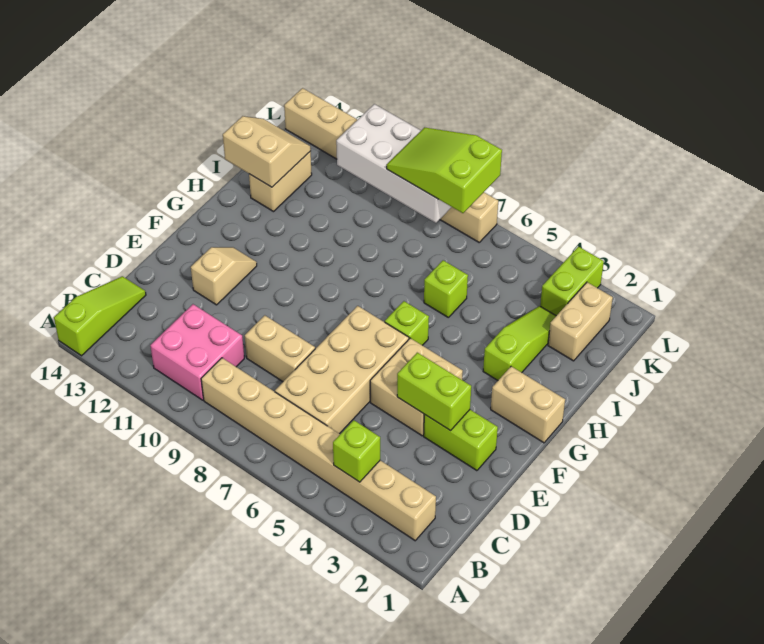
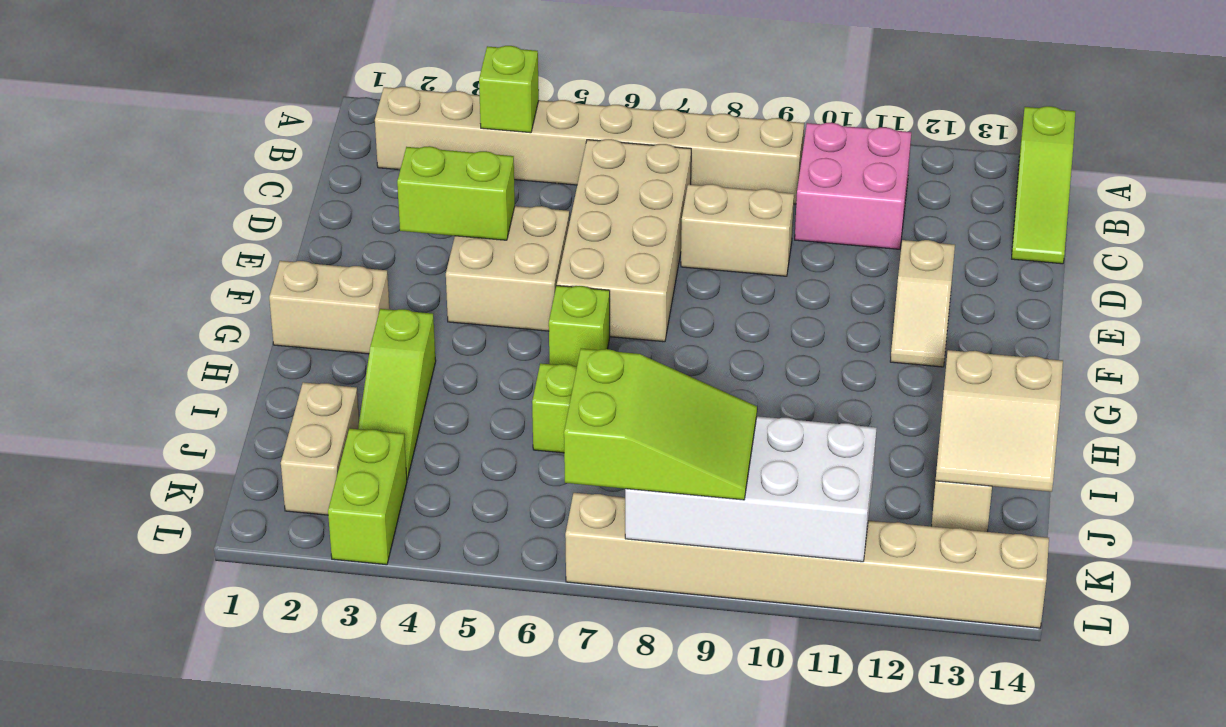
lime brick E2:E3 level 1 -> none

